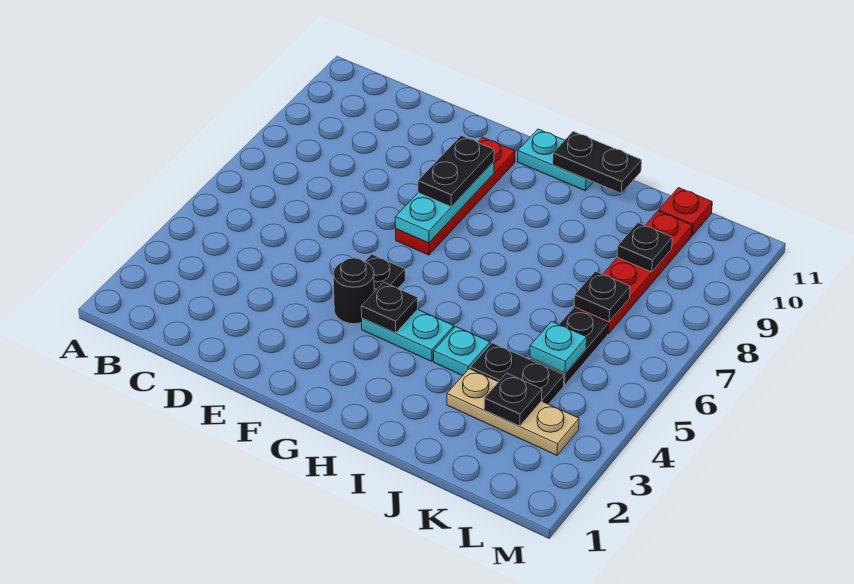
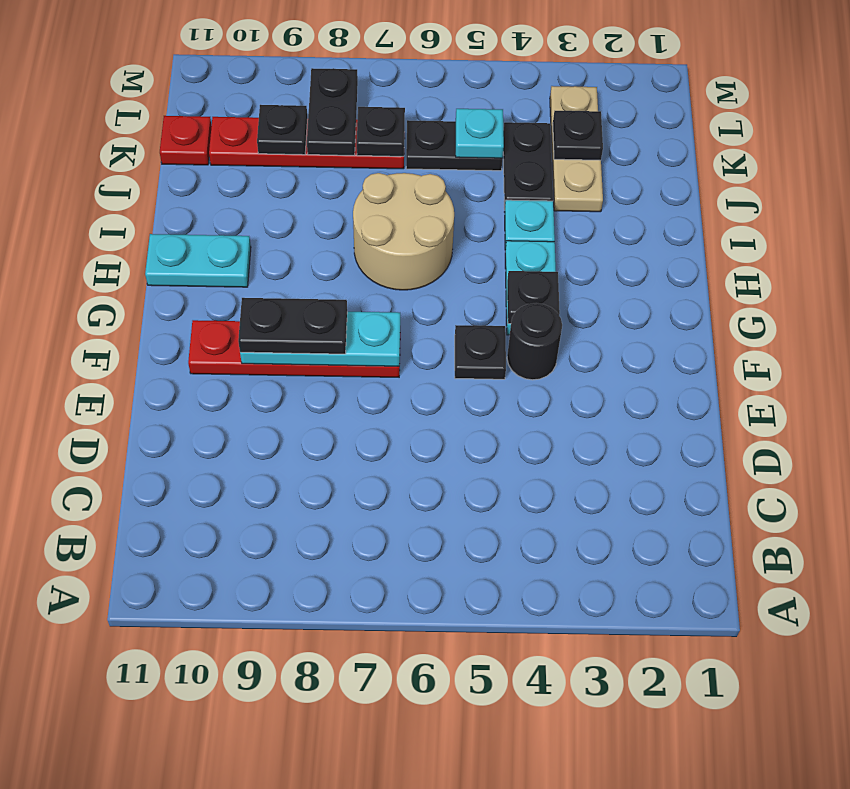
cyan plate G11:H11 level 1 -> cyan plate H10:H11 level 1
none -> tan round brick H6:I7 level 1
black plate H11:I11 level 2 -> black plate K8:L8 level 2

